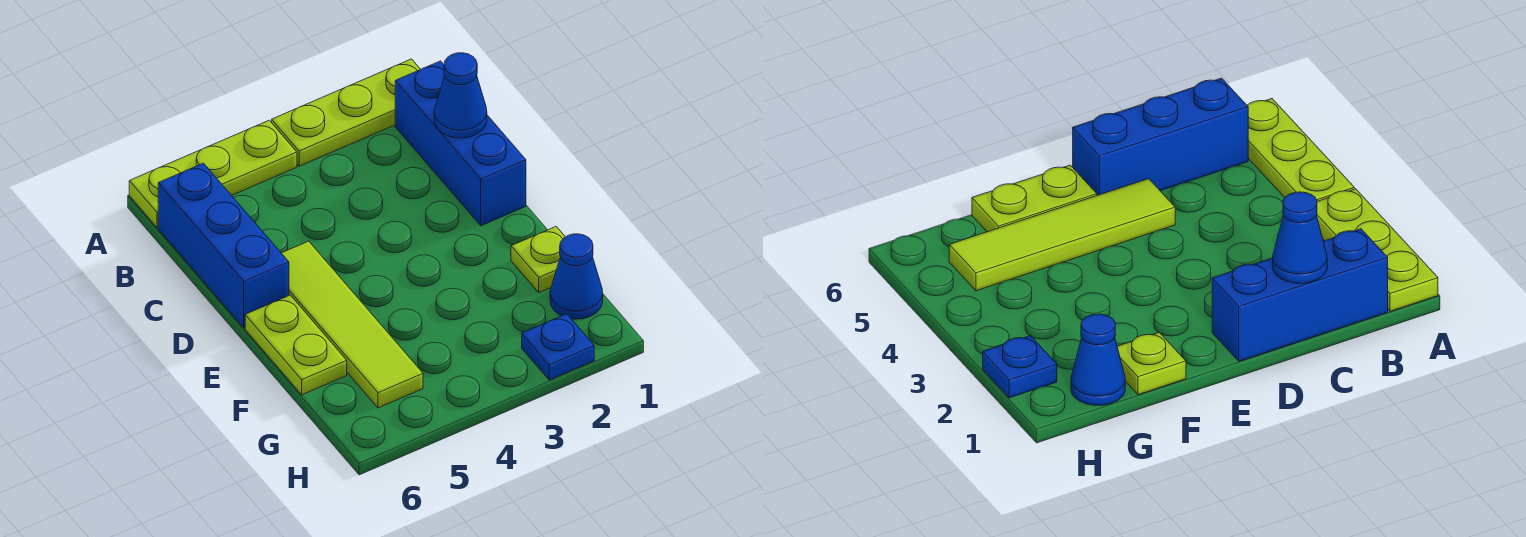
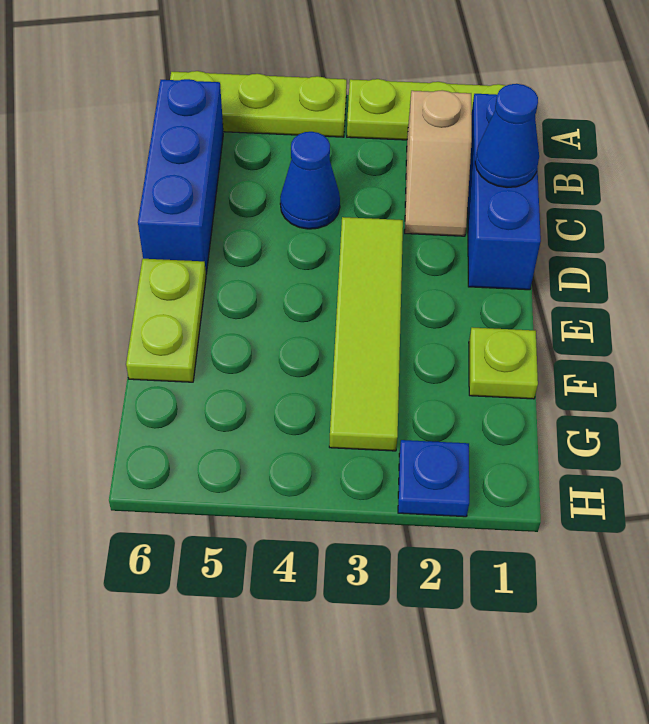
none -> tan slope B2:C2 level 1 top B
lime tile D5:G5 level 1 -> lime tile D3:G3 level 1
blue cone G1 level 1 -> blue cone C4 level 1

